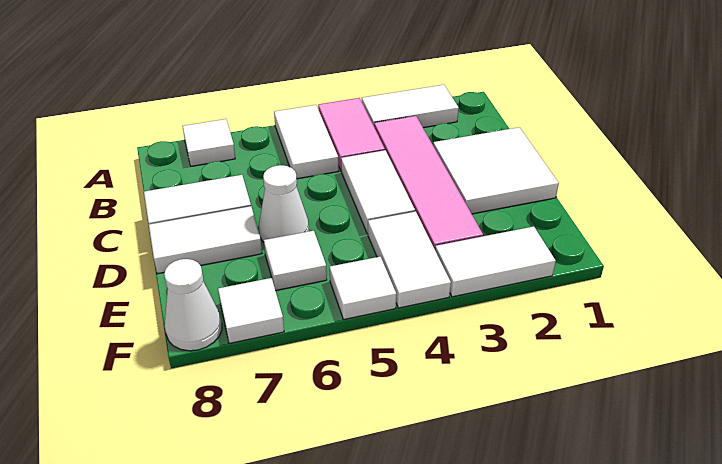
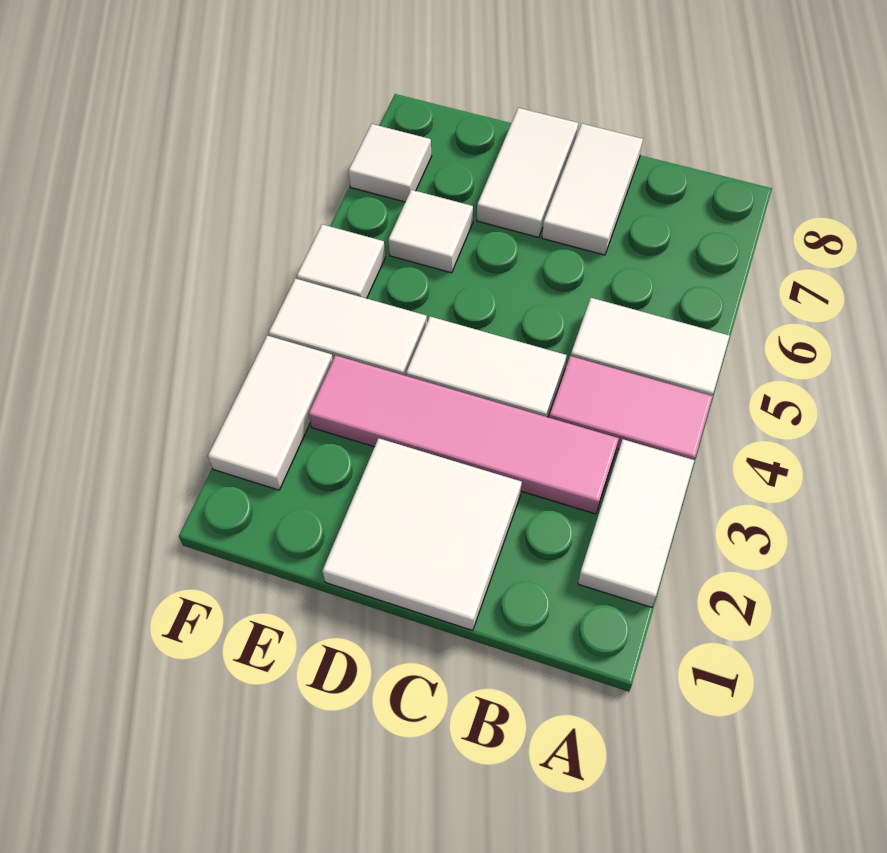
white tile A7 level 1 -> none
white cone D6 level 1 -> none
white cone F8 level 1 -> none

